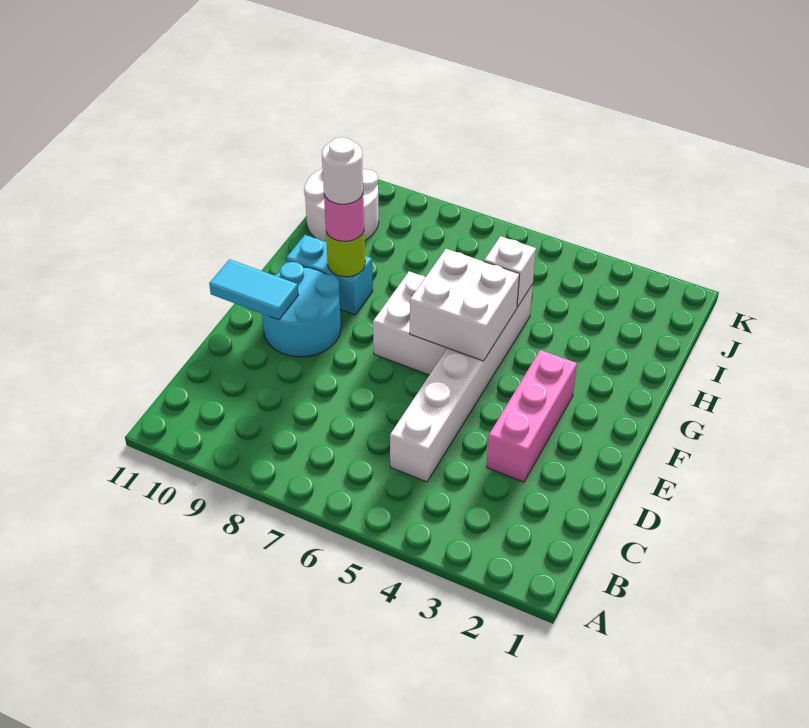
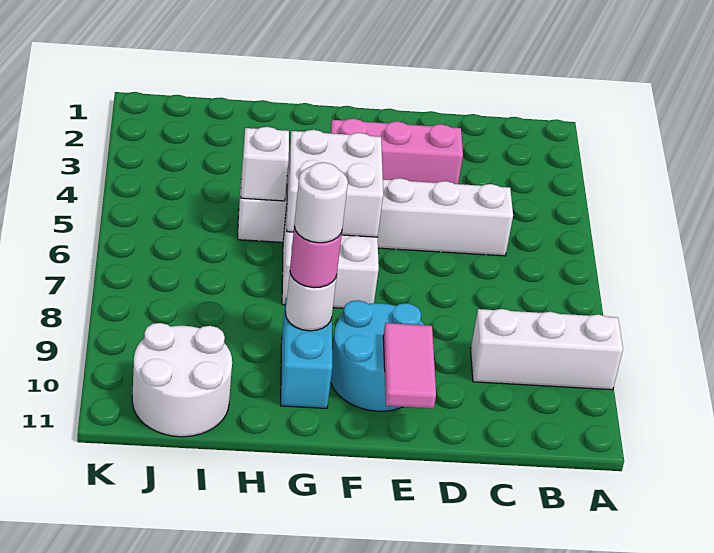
none -> white brick A9:C9 level 1
cyan tile E10:E11 level 2 -> pink tile E10:E11 level 2
lime round brick G9 level 2 -> white round brick G9 level 2

